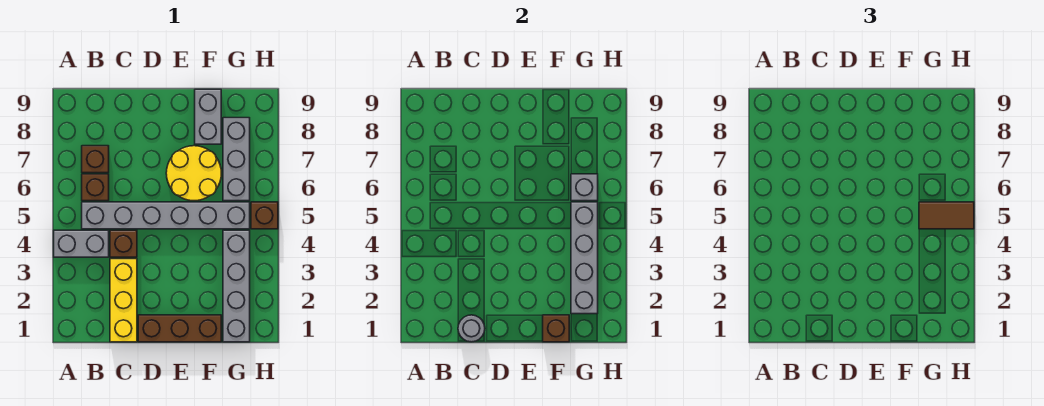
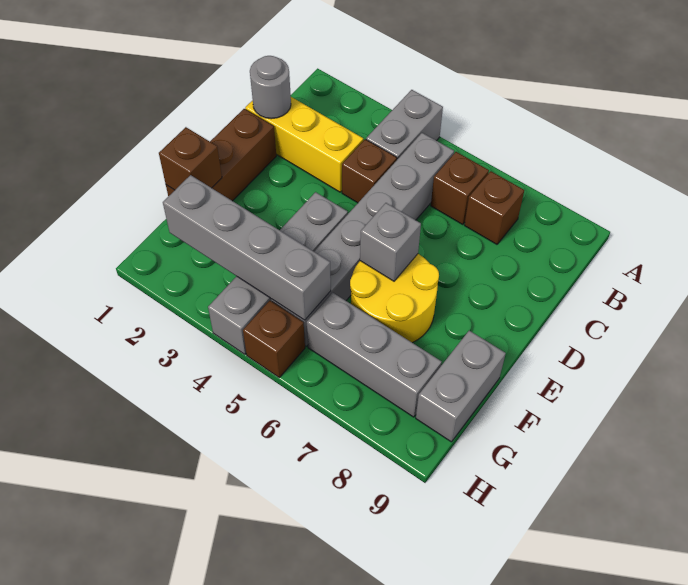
grey brick F8:F9 level 1 -> grey brick F9:G9 level 1
grey brick G1:G4 level 1 -> grey brick E4:H4 level 1
brown tile G5:H5 level 3 -> none
grey brick G6 level 2 -> grey brick E6 level 2

